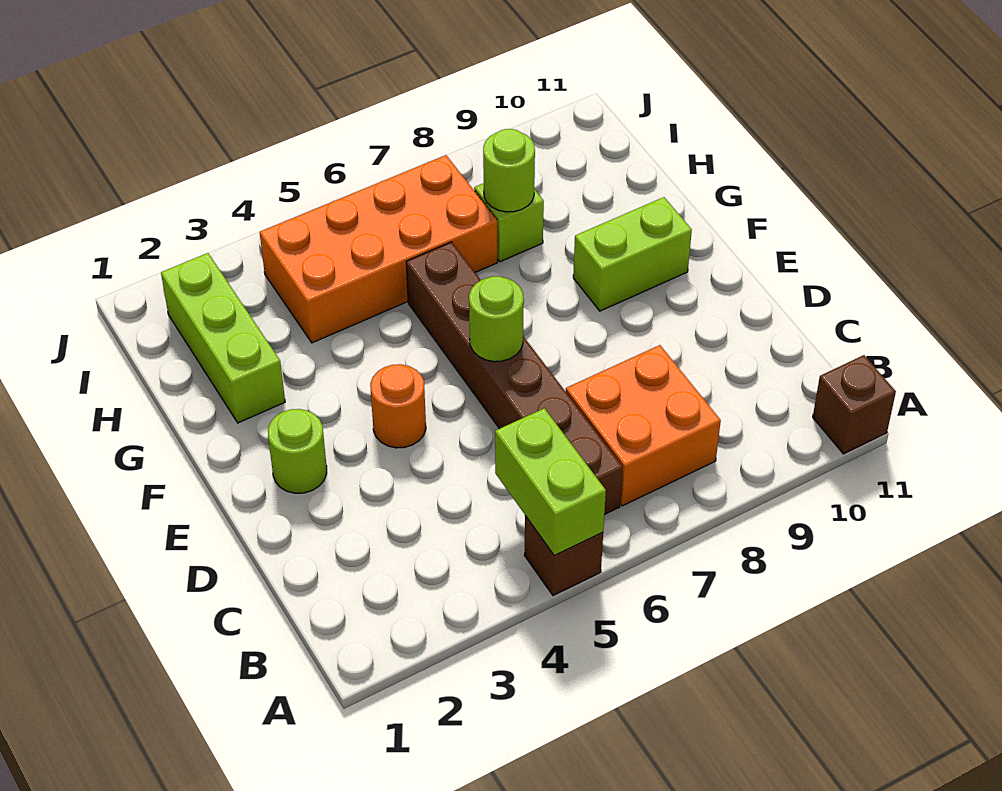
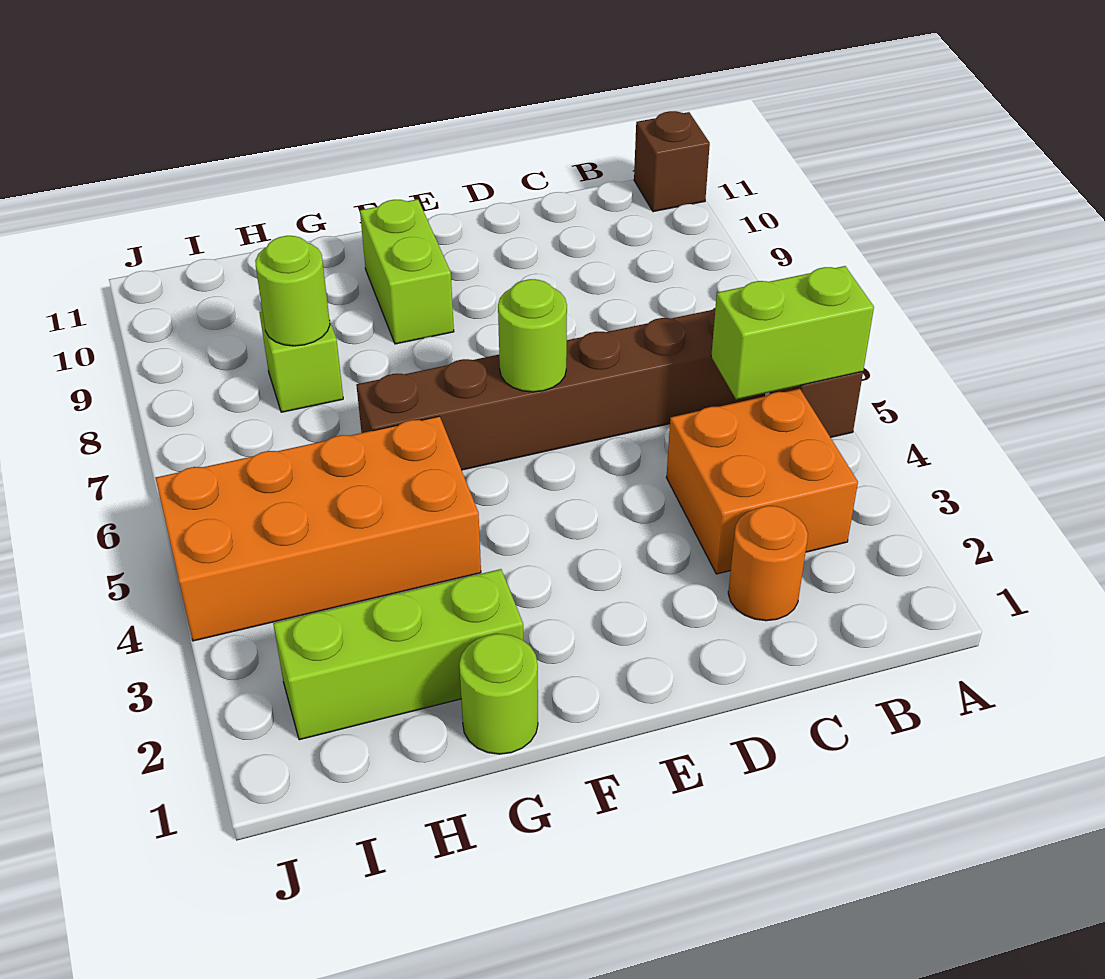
orange brick B7:C8 level 1 -> orange brick B3:C4 level 1
lime round brick E2 level 1 -> lime round brick G1 level 1
orange round brick E4 level 1 -> orange round brick C2 level 1
orange brick H4:I7 level 1 -> orange brick G4:J5 level 1

